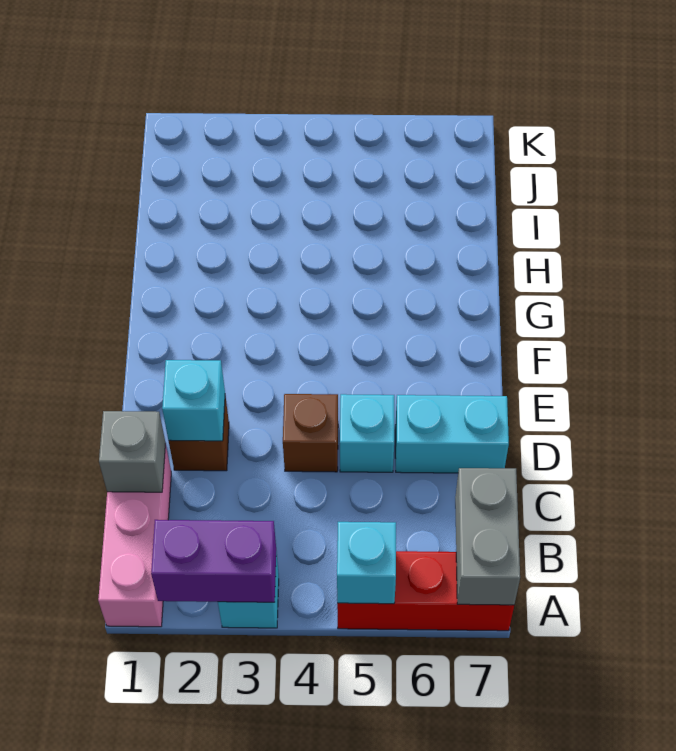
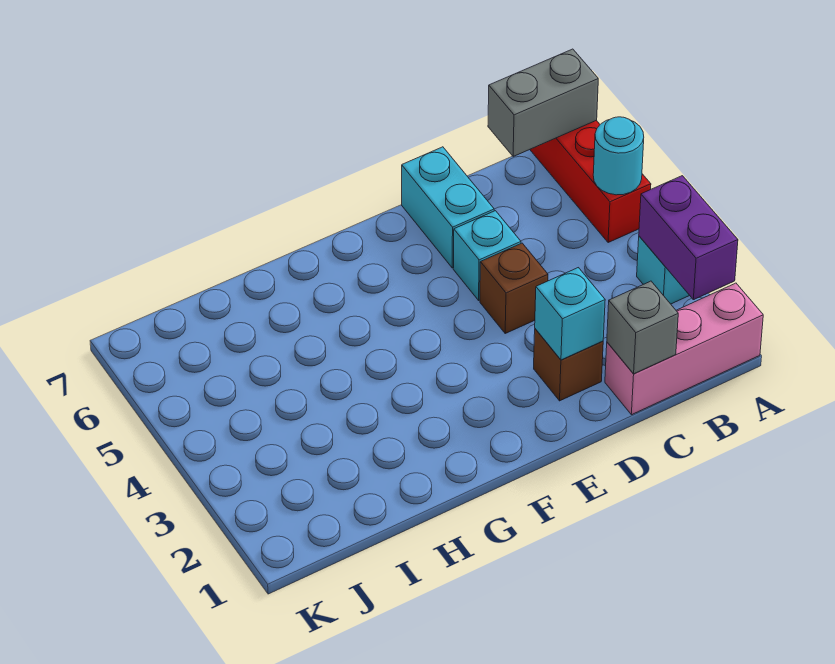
cyan brick A5 level 2 -> cyan round brick A5 level 2

